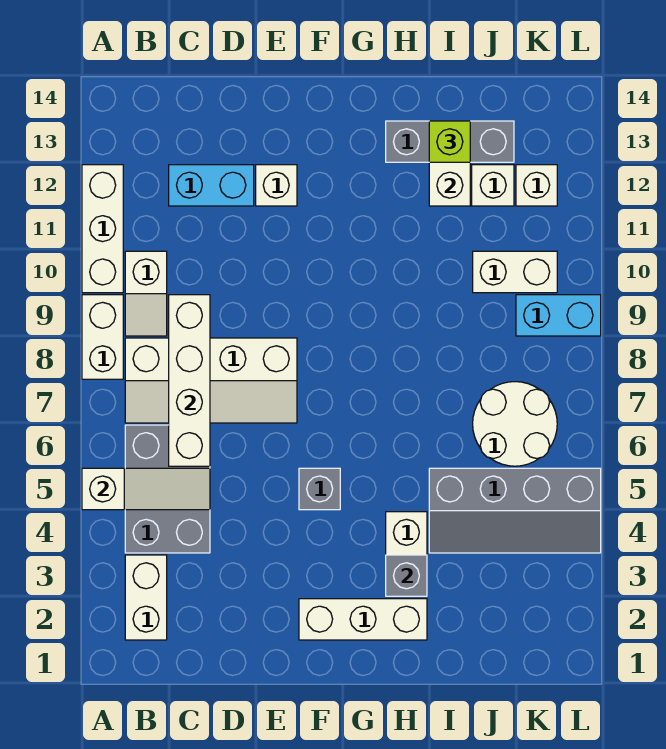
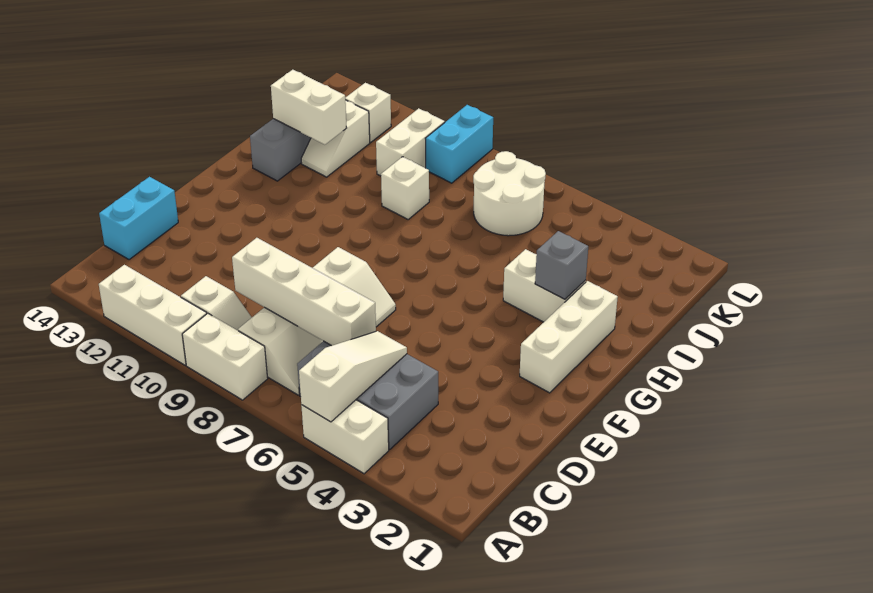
white brick B2:B3 level 1 -> white brick A4:A5 level 1
cyan brick C12:D12 level 1 -> cyan brick C14:D14 level 1
white brick E12 level 1 -> white brick I9 level 1
grey brick F5 level 1 -> none
grey slope I4:L5 level 1 top 5 -> none
lime brick I13 level 3 -> none

